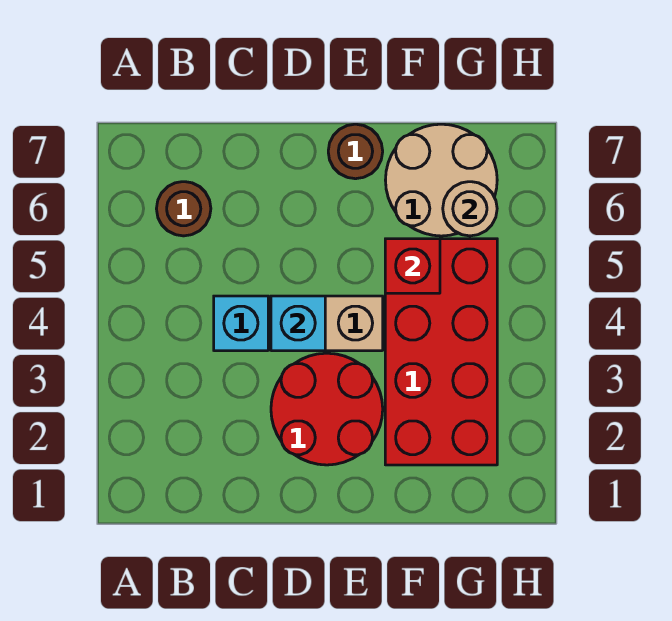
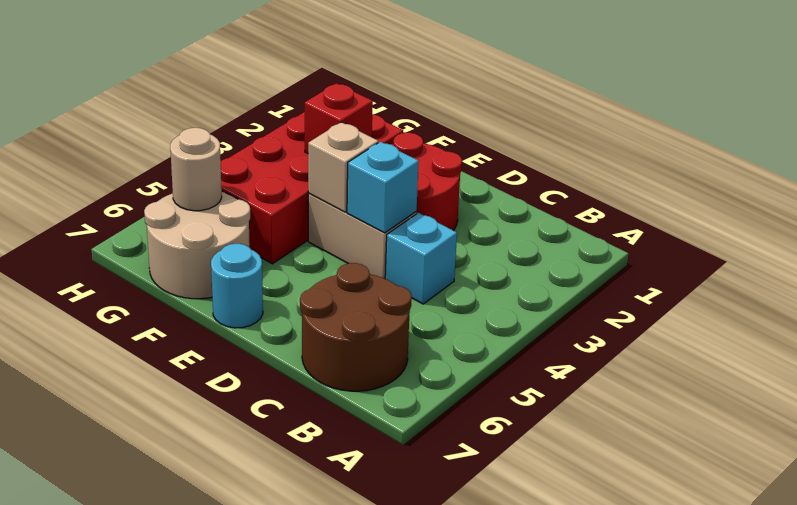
brown round brick B6 level 1 -> brown round brick B6:C7 level 1
none -> tan brick E4 level 2
brown round brick E7 level 1 -> cyan round brick E7 level 1
red brick F5 level 2 -> red brick F3 level 2

